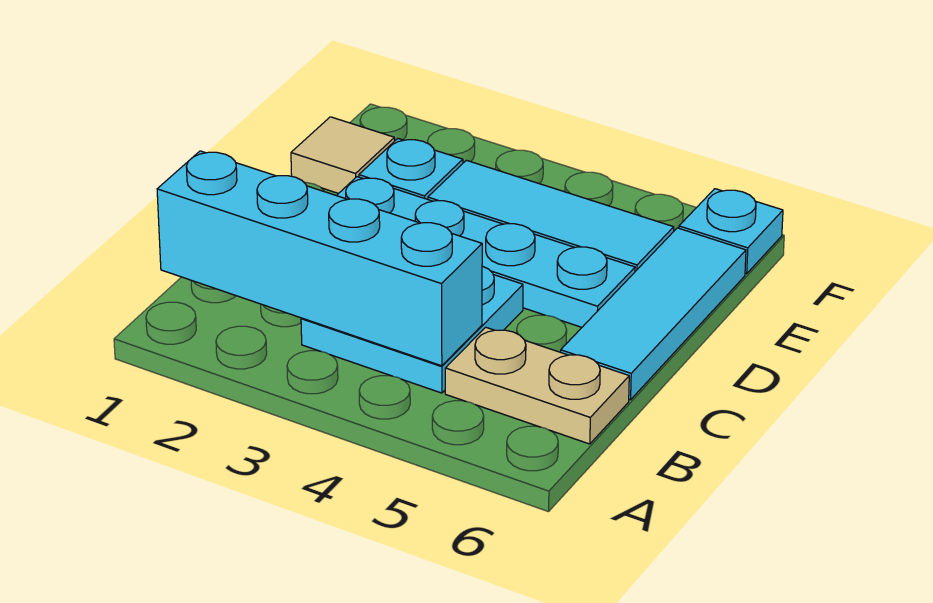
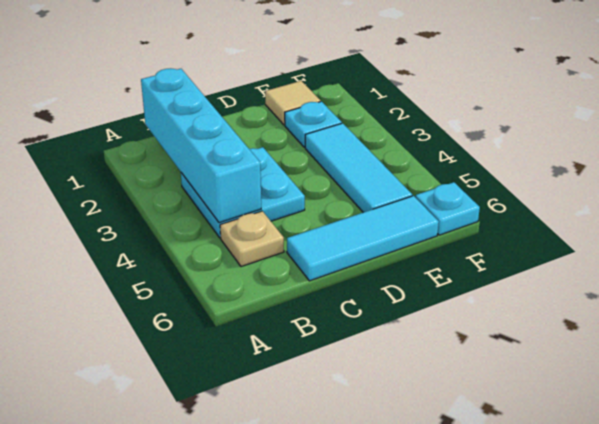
tan plate B5:B6 level 1 -> tan plate B5 level 1
cyan plate D2:D5 level 1 -> none

